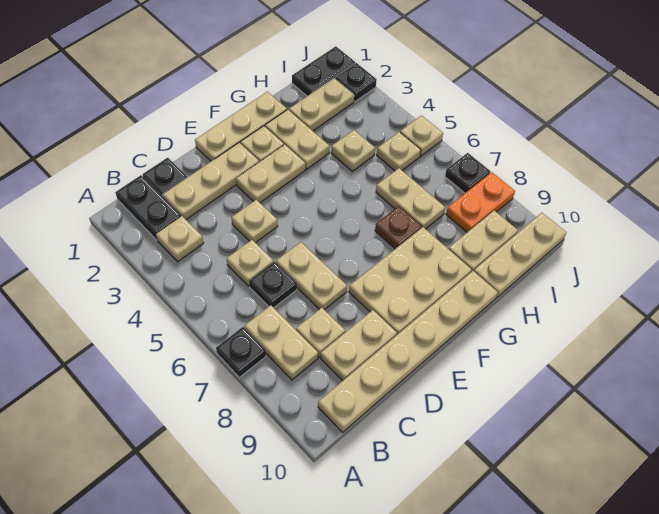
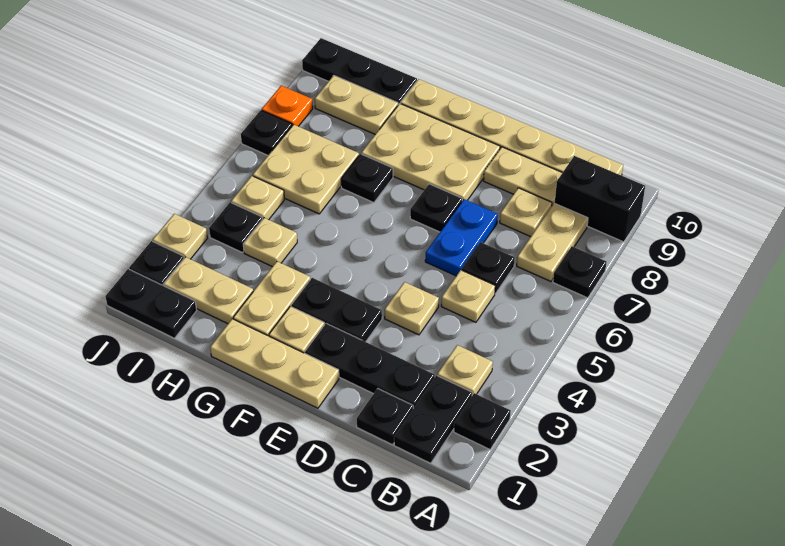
none -> black plate A2 level 1
none -> black brick A9:B9 level 1
tan plate C2:E2 level 1 -> black plate C2:E2 level 1
tan plate D6:D7 level 1 -> blue plate D6:D7 level 1
tan plate E3:F3 level 1 -> black plate E3:F3 level 1
none -> black plate E7 level 1
brown plate G7 level 1 -> black plate G7 level 1
tan plate H6:H7 level 1 -> tan plate H6:I7 level 1
tan plate H10:J10 level 1 -> black plate H10:J10 level 1
none -> black plate I4 level 1
orange plate I8:J8 level 1 -> orange plate J8 level 1
tan plate J5 level 1 -> tan plate J3 level 1

